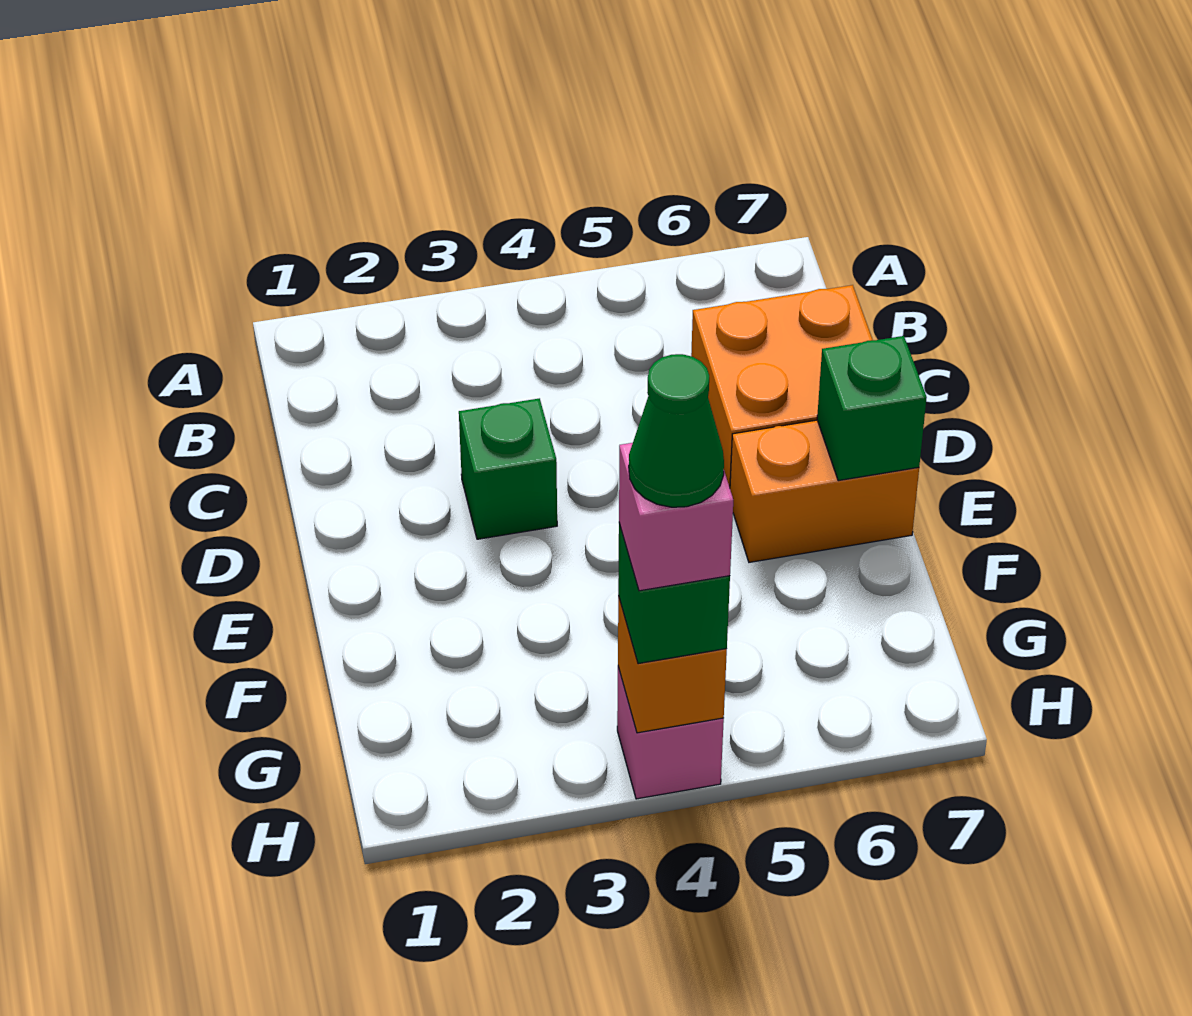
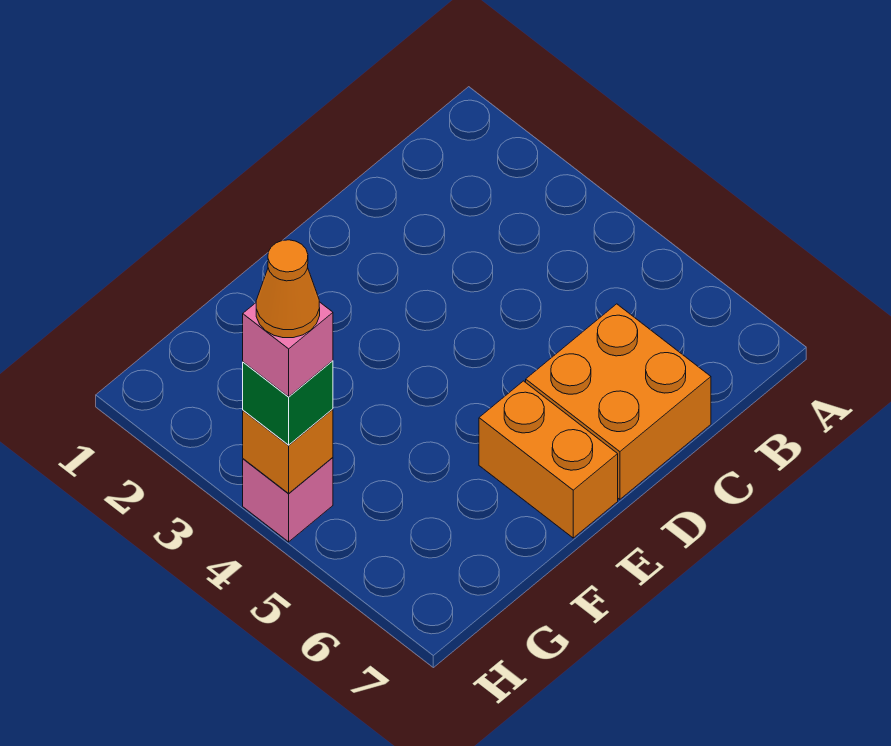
green brick D3 level 1 -> none
green brick E7 level 2 -> none
green cone H4 level 5 -> orange cone H4 level 5

